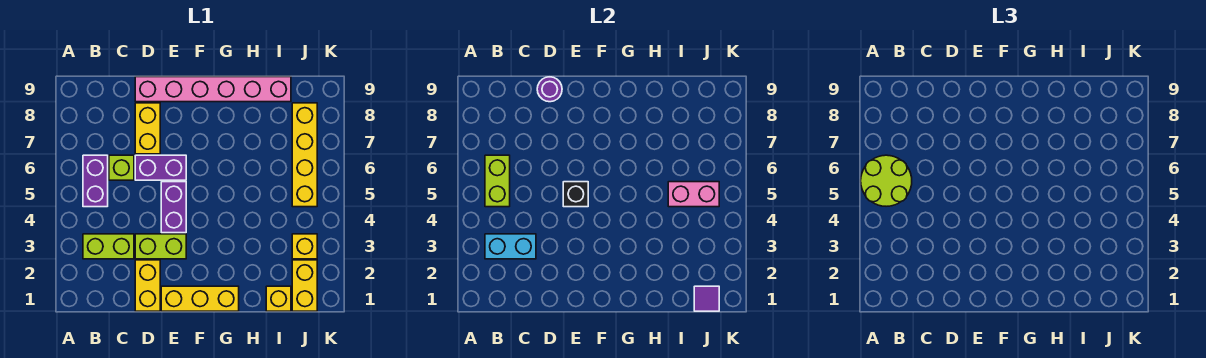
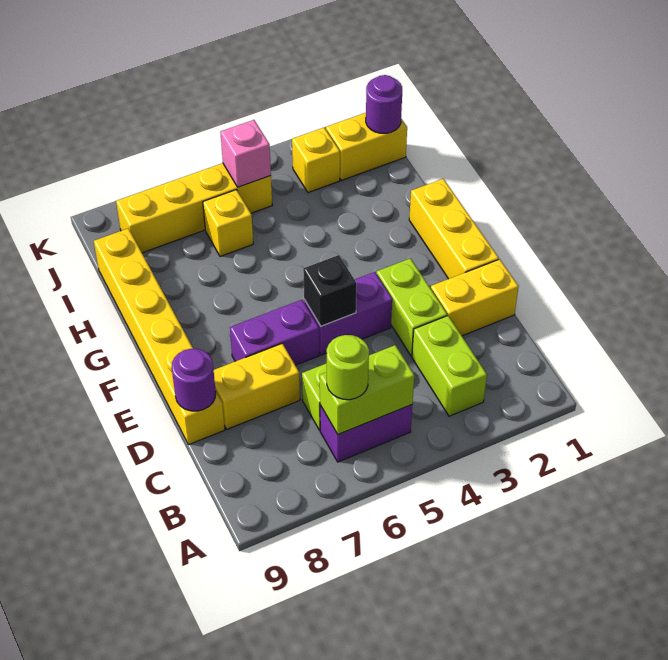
lime round brick A5:B6 level 3 -> lime round brick B6 level 3
cyan brick B3:C3 level 2 -> none
purple brick D6:E6 level 1 -> purple brick E6:E7 level 1
pink brick D9:I9 level 1 -> yellow brick D9:I9 level 1
yellow brick I1 level 1 -> yellow brick I6 level 1
pink brick I5:J5 level 2 -> pink brick J5 level 2
purple tile J1 level 2 -> purple round brick J1 level 2

